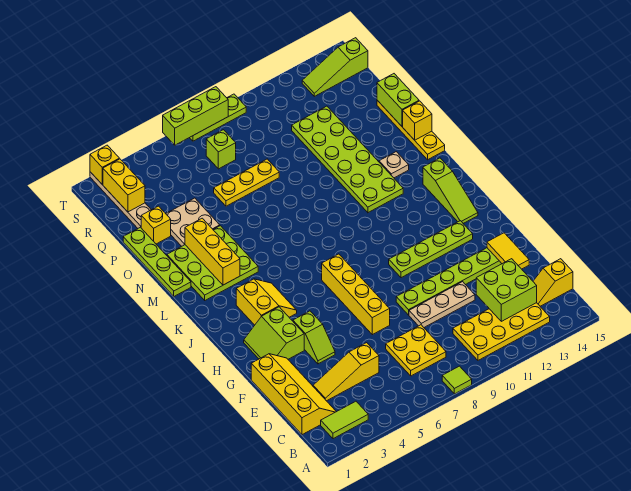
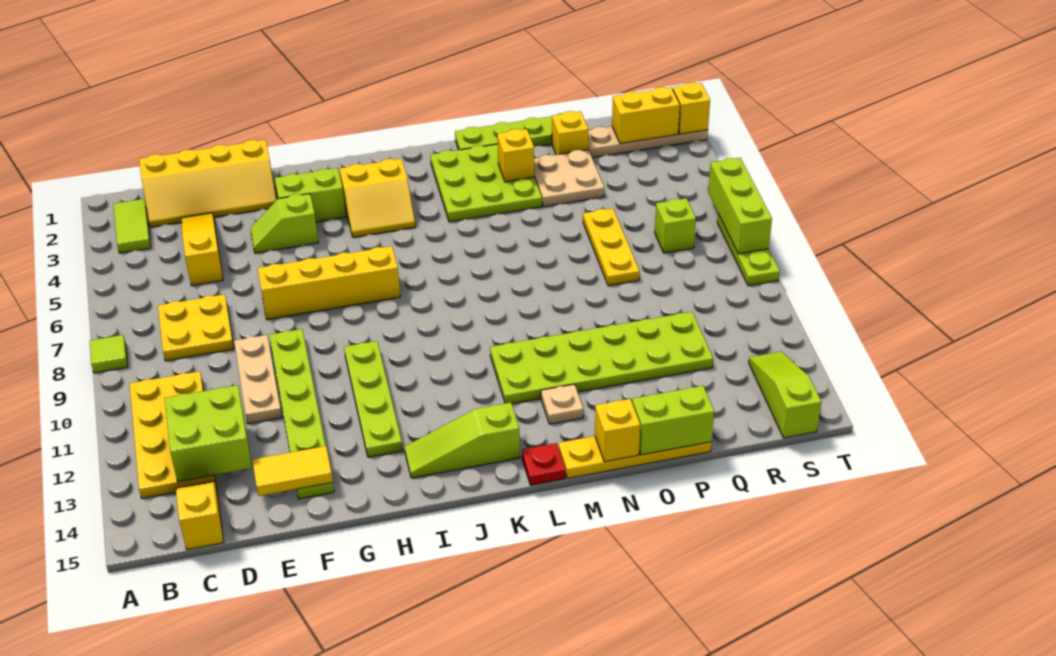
yellow brick L3:N3 level 2 -> yellow brick N3 level 2
none -> red plate L15 level 1

